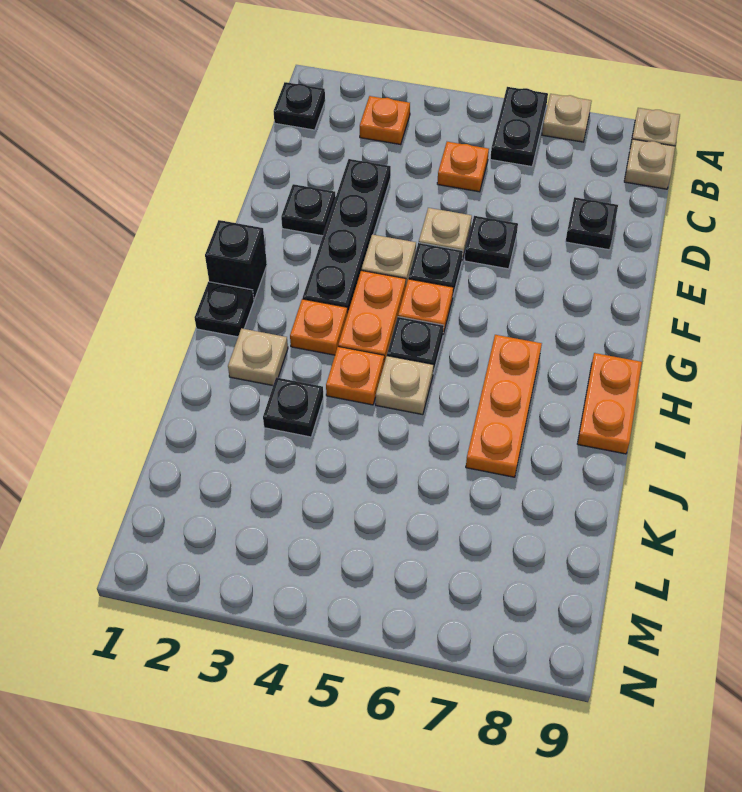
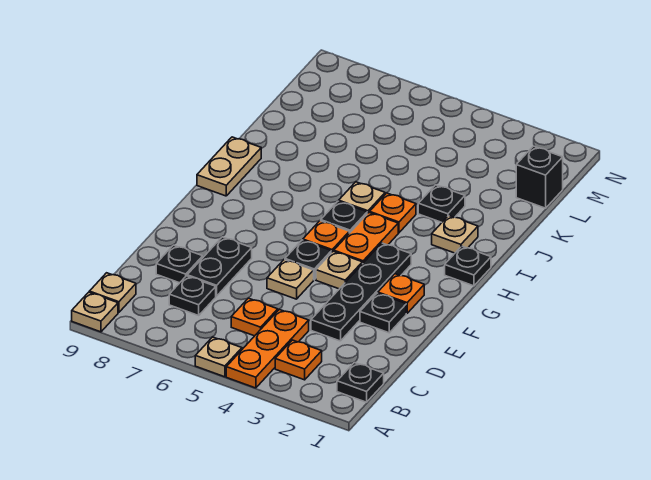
black plate A6:B6 level 1 -> black plate D7:E7 level 1
tan plate A7 level 1 -> tan plate A5 level 1
black plate E6 level 1 -> black plate C7 level 1
black brick G1 level 1 -> black brick L1 level 1
orange plate H3 level 1 -> orange plate F2 level 1
orange plate H7:J7 level 1 -> orange plate A4:C4 level 1
orange plate H9:I9 level 1 -> tan plate H9:I9 level 1

